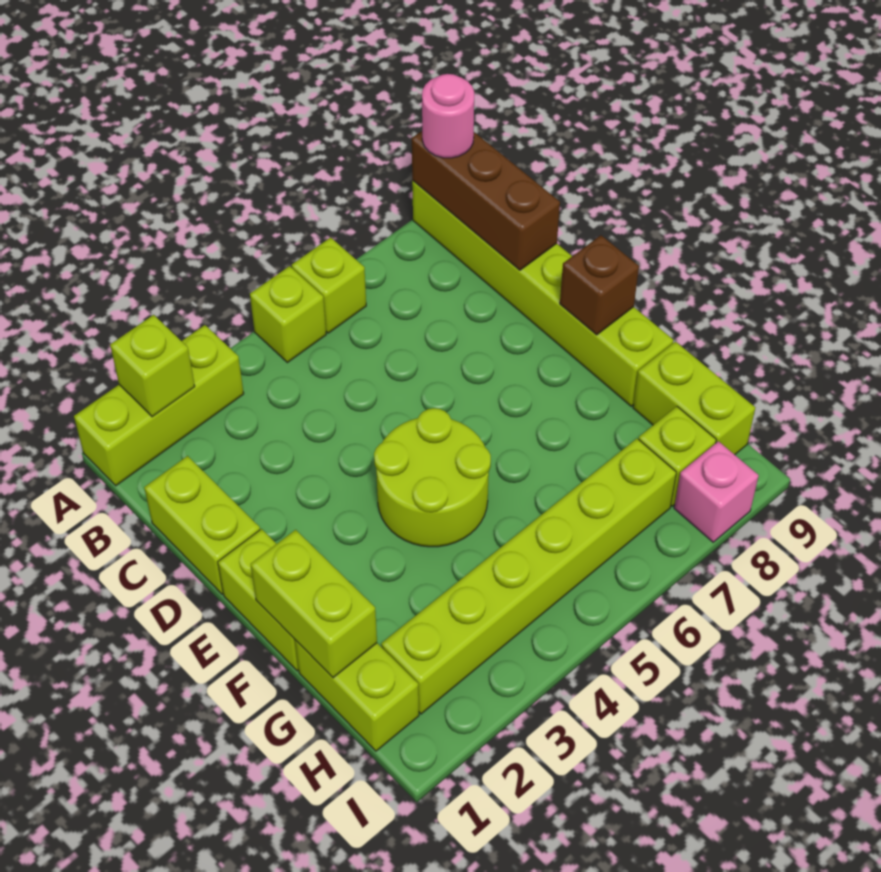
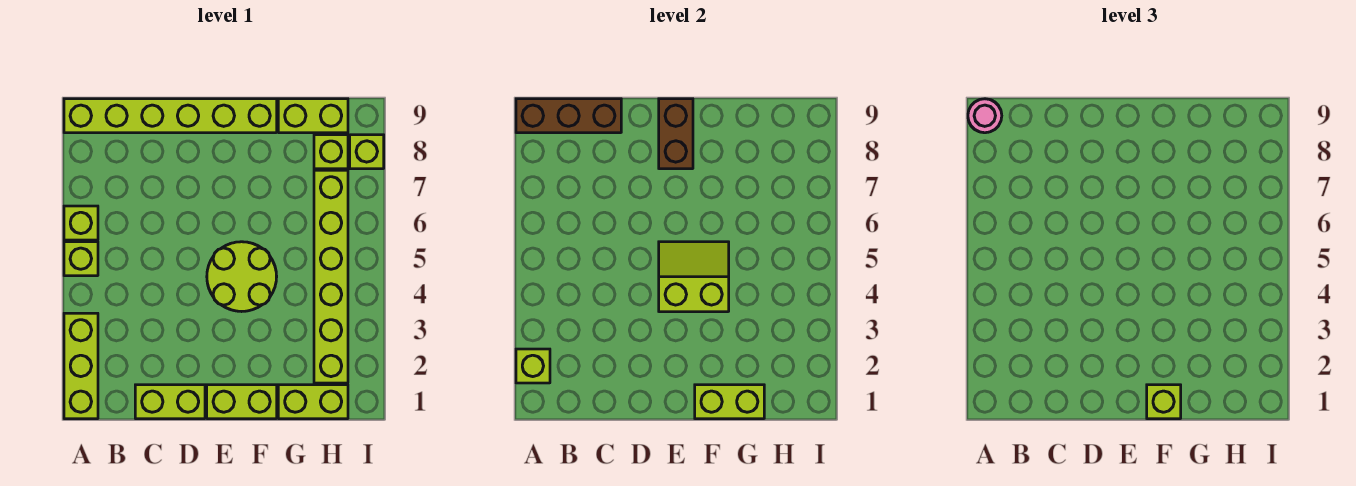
none -> lime slope E4:F5 level 2 top 4
brown brick E9 level 2 -> brown brick E8:E9 level 2
none -> lime brick F1 level 3
pink brick I8 level 1 -> lime brick I8 level 1

